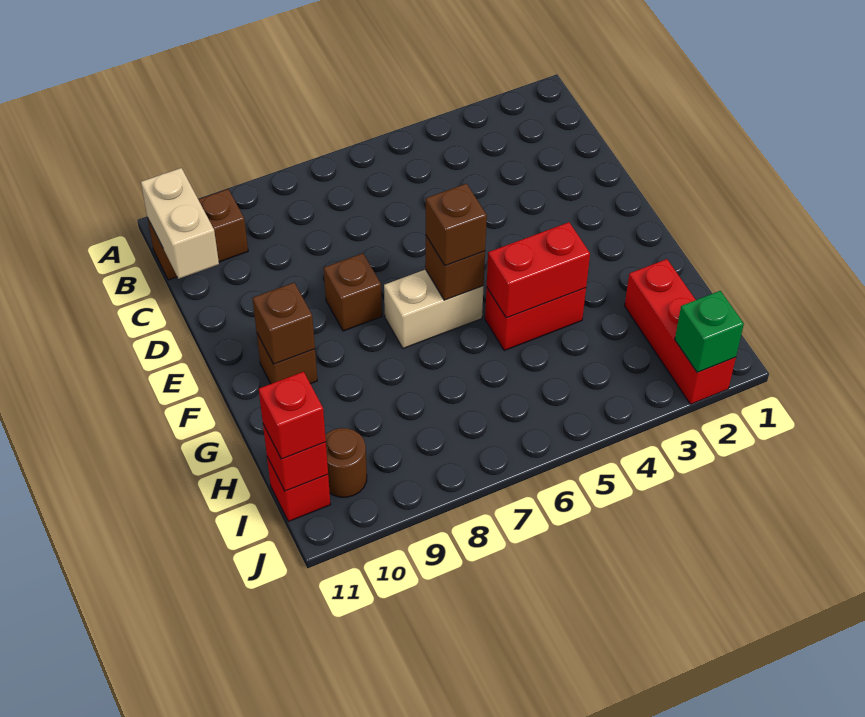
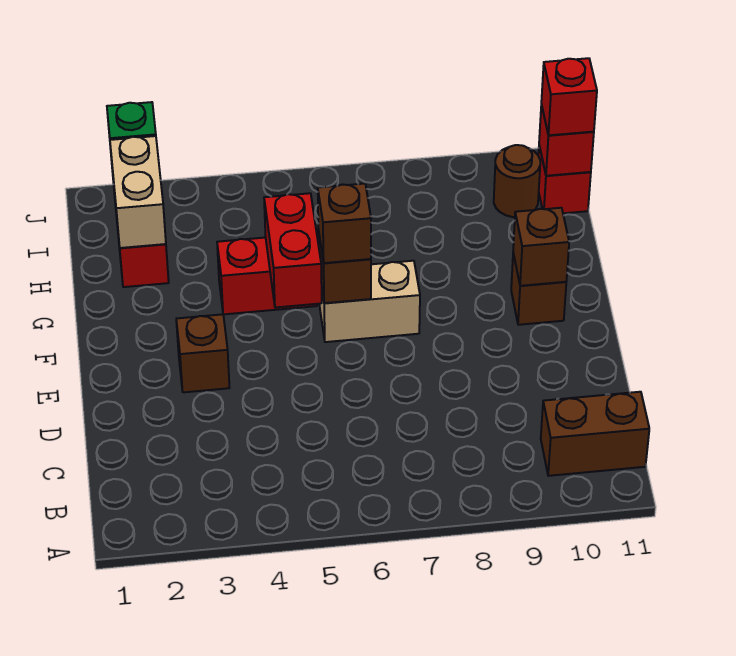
tan brick B11:C11 level 2 -> tan brick H2:I2 level 2
brown brick E8 level 1 -> brown brick E3 level 1
red brick G4:G5 level 2 -> red brick F5:G5 level 2

